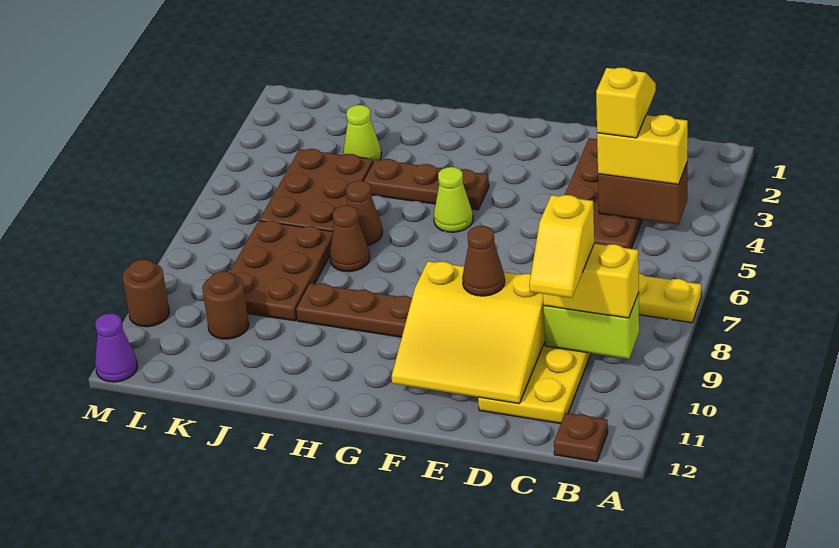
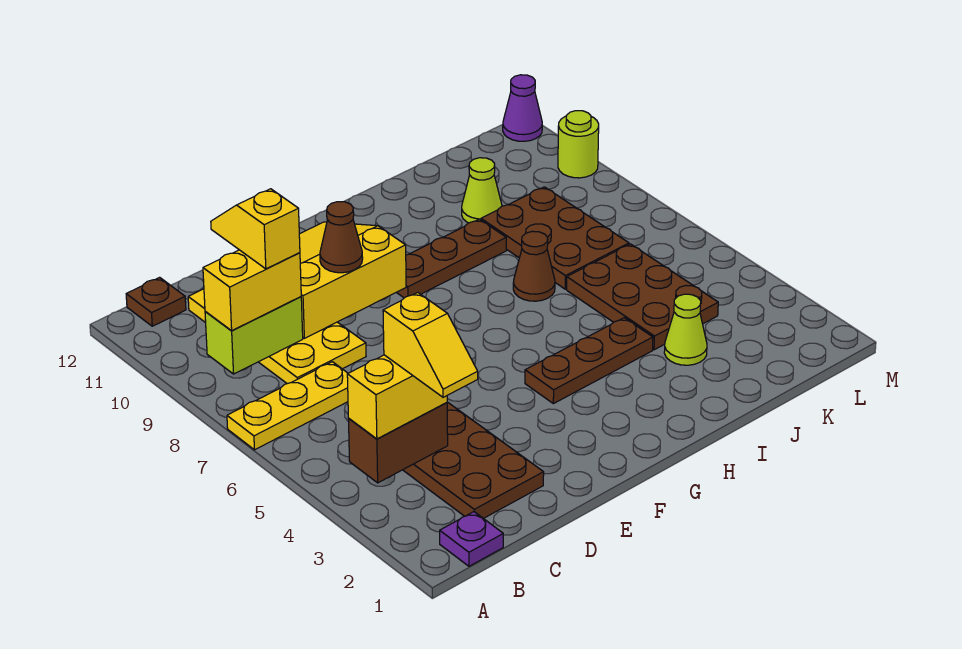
none -> purple plate B1 level 1
lime cone G5 level 1 -> lime cone J10 level 1
brown cone I6 level 1 -> none
brown round brick K10 level 1 -> none
brown round brick M10 level 1 -> lime round brick M10 level 1

